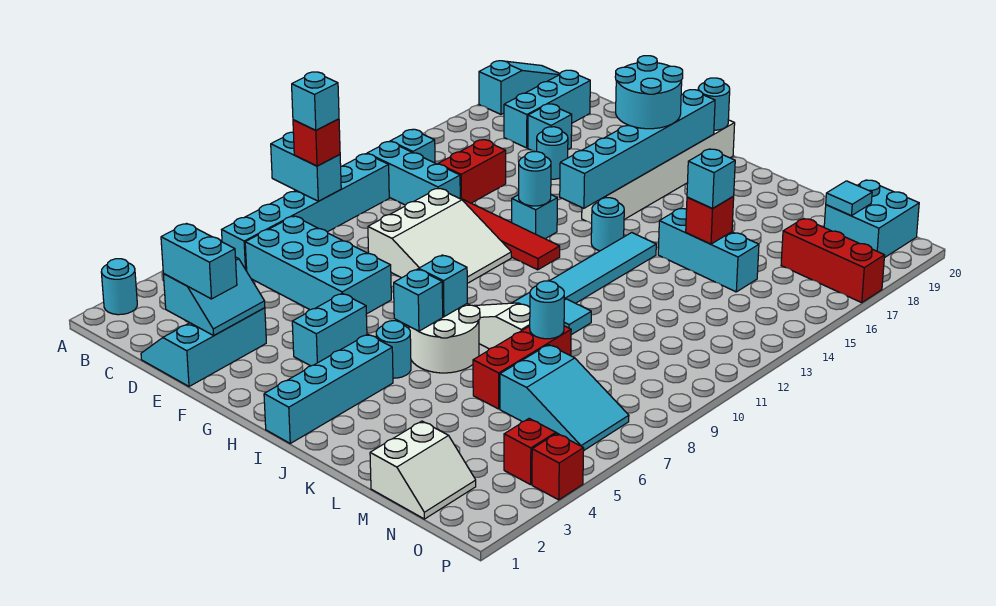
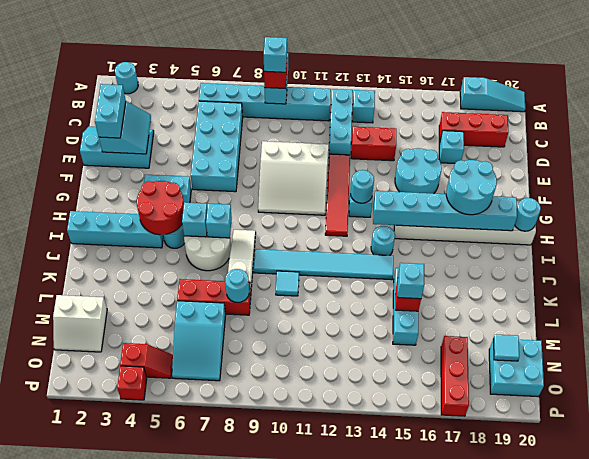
cyan brick C17:C19 level 1 -> red brick C17:C19 level 1
cyan slope D2:E3 level 2 top D -> cyan slope D2:E3 level 2 top 2
cyan round brick E16 level 1 -> cyan round brick E15:F16 level 1
none -> red round brick H4:I5 level 2

